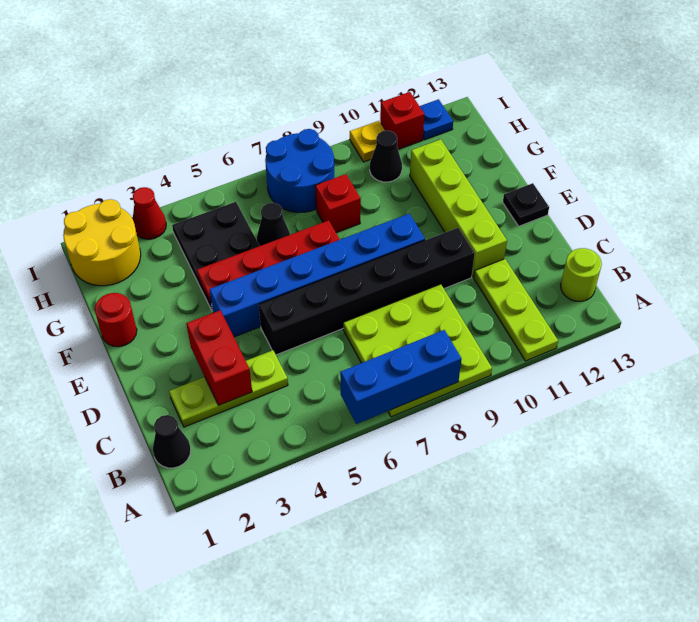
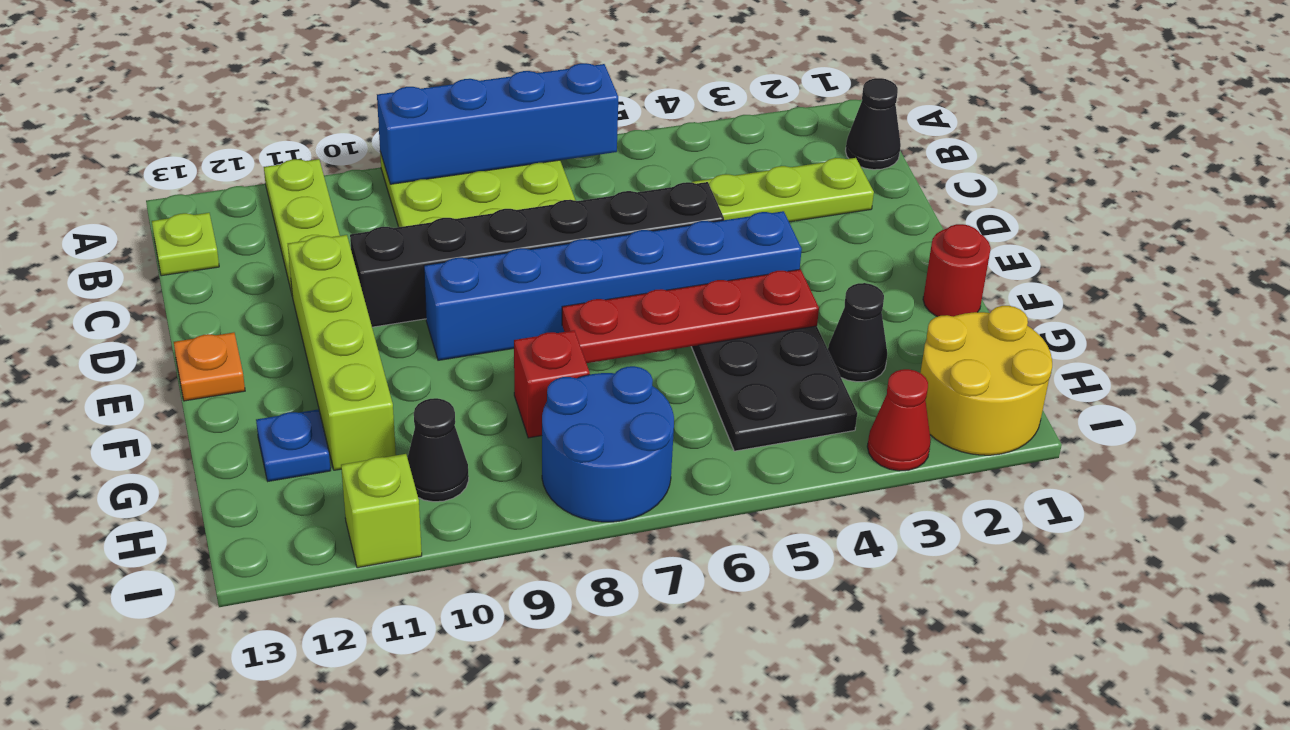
blue brick A6:A8 level 2 -> blue brick A6:A9 level 2
lime round brick B13 level 1 -> lime plate B13 level 1
red brick C3:D3 level 2 -> none
black plate E13 level 1 -> orange plate E13 level 1
black cone G6 level 1 -> black cone G3 level 1
yellow plate I10 level 1 -> none
red brick I11 level 1 -> lime brick I11 level 1
blue plate I12 level 1 -> blue plate G12 level 1

